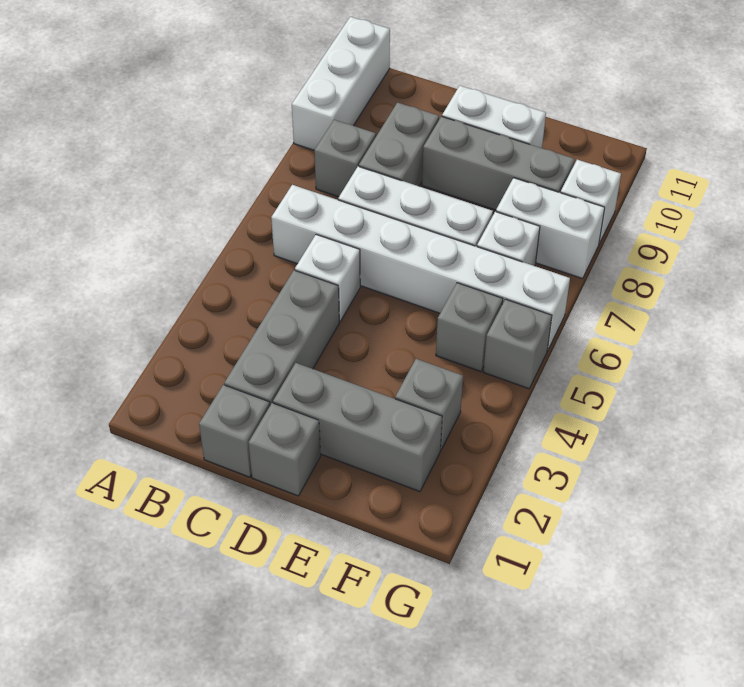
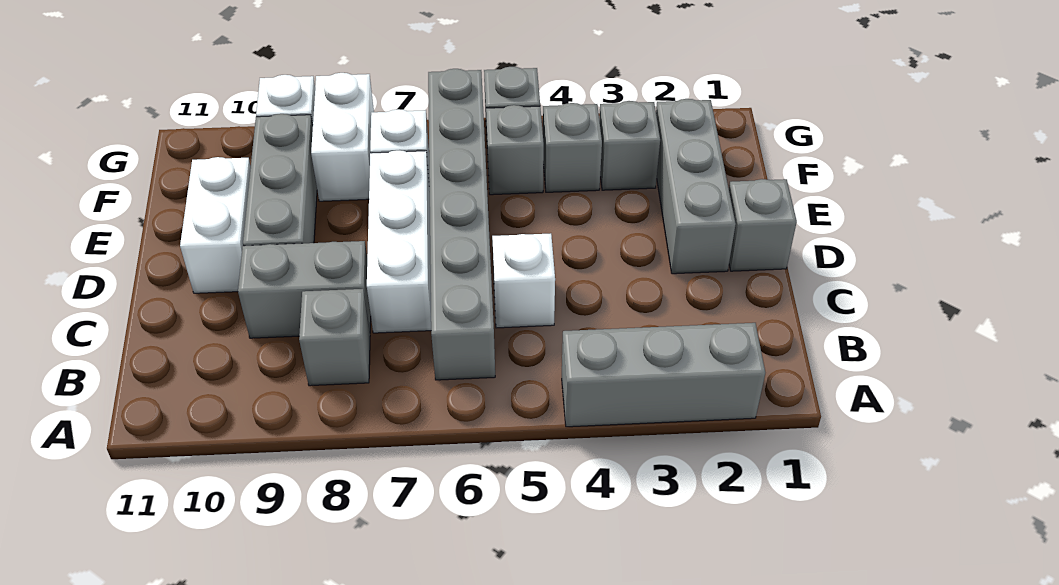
white brick A9:A11 level 1 -> none
white brick B6:G6 level 1 -> grey brick B6:G6 level 1
grey brick C1 level 1 -> grey brick F4 level 1
grey brick C2:C4 level 1 -> grey brick A2:A4 level 1

